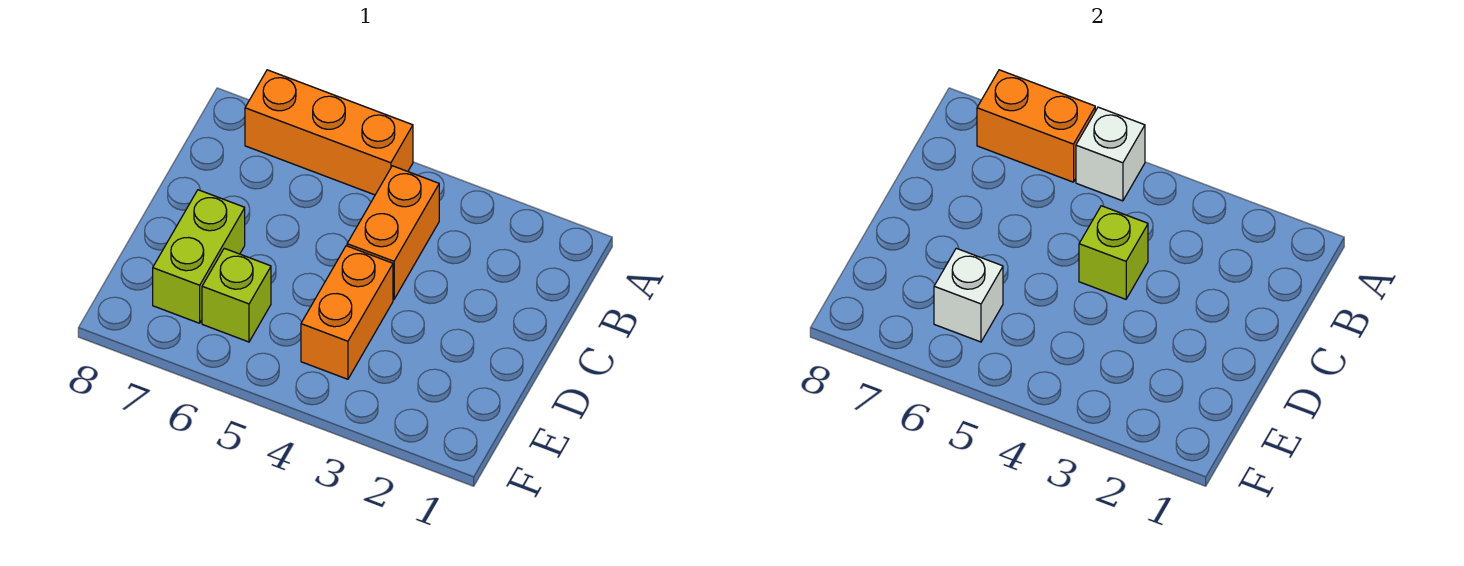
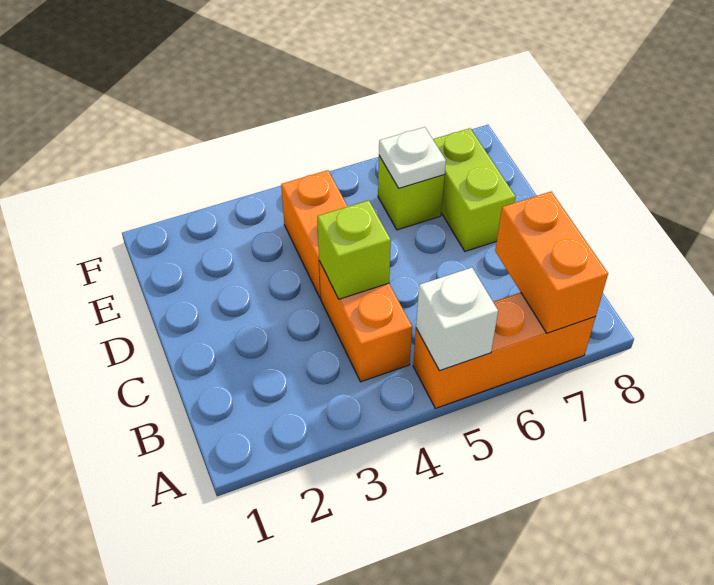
orange brick A6:A7 level 2 -> orange brick A7:B7 level 2
white brick E6 level 2 -> white plate E6 level 2

